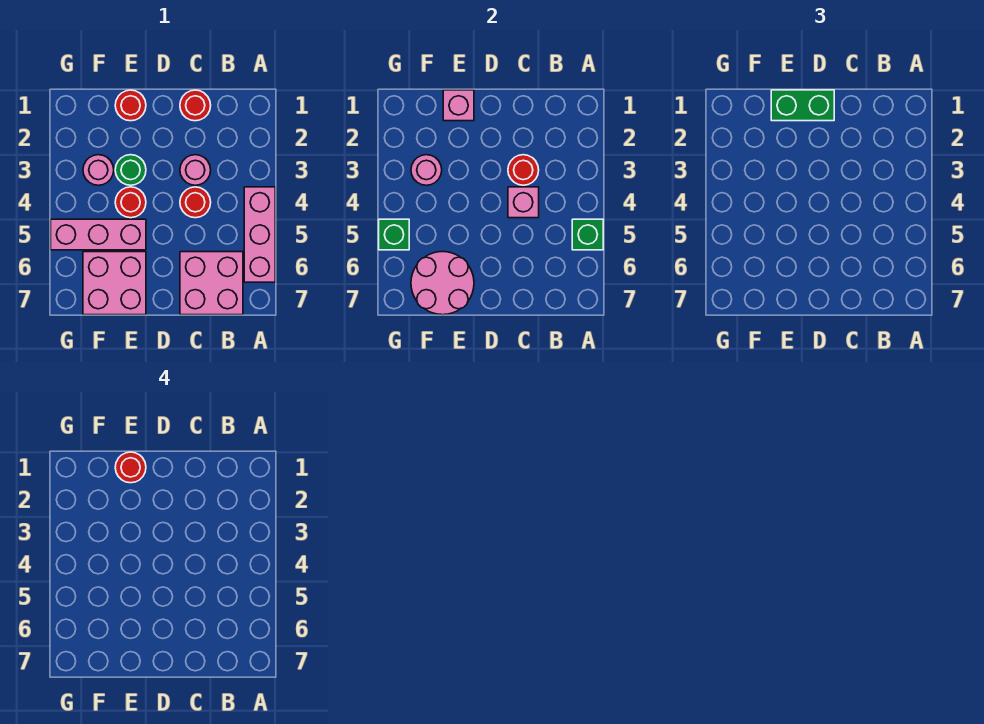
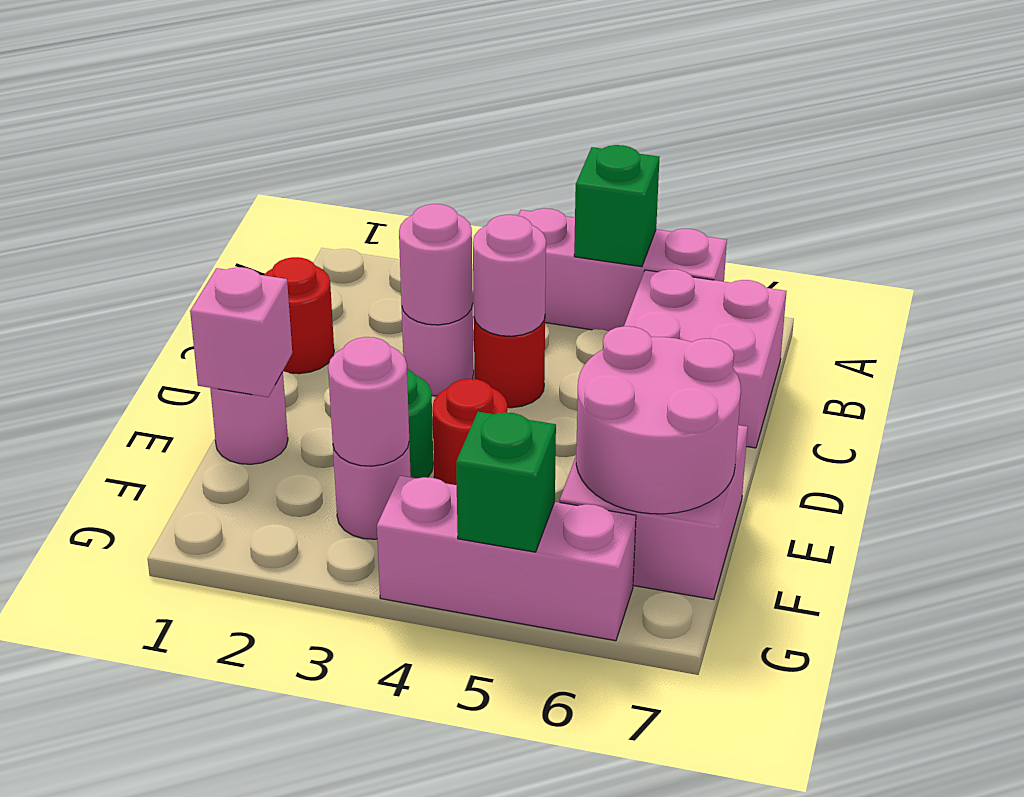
red round brick C3 level 2 -> pink round brick C3 level 2
pink brick C4 level 2 -> pink round brick C4 level 2
green brick D1:E1 level 3 -> none
red round brick E1 level 1 -> pink round brick E1 level 1
red round brick E1 level 4 -> none
pink brick E5:G5 level 1 -> pink brick G4:G6 level 1

